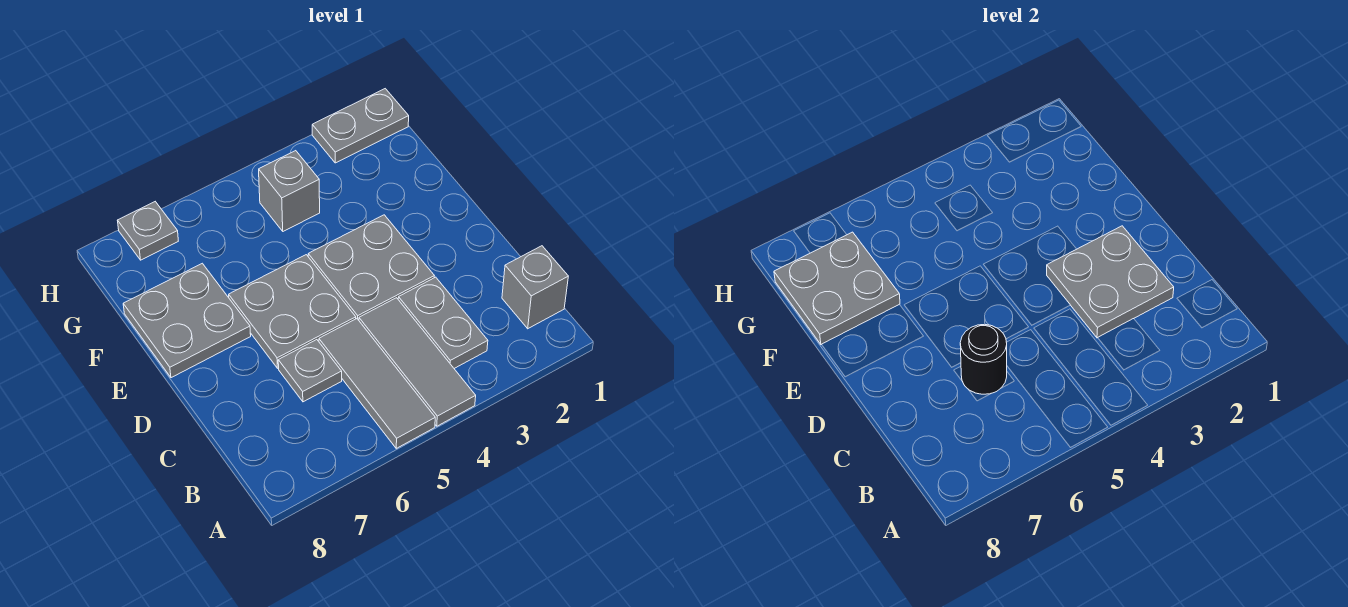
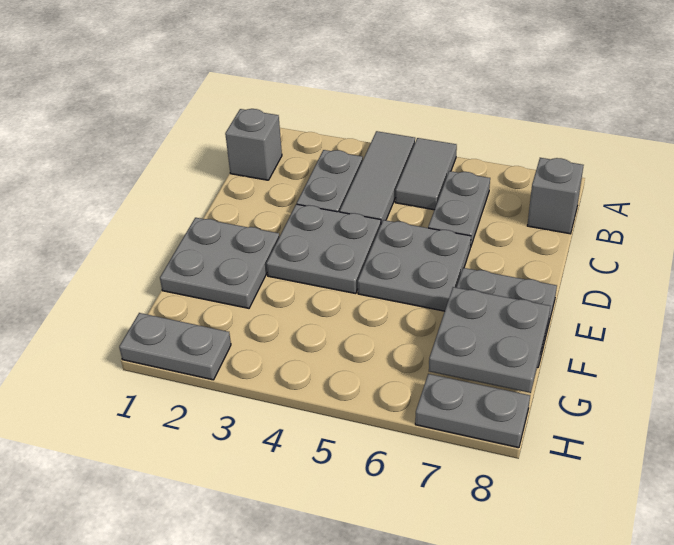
grey tile A5:C5 level 1 -> grey tile A5:B5 level 1
grey plate C2:D3 level 2 -> grey plate E1:F2 level 1
grey plate C6 level 1 -> grey plate B6:C6 level 1
black round brick C6 level 2 -> none
grey brick G4 level 1 -> grey brick B8 level 1
grey plate H7 level 1 -> grey plate H7:H8 level 1

